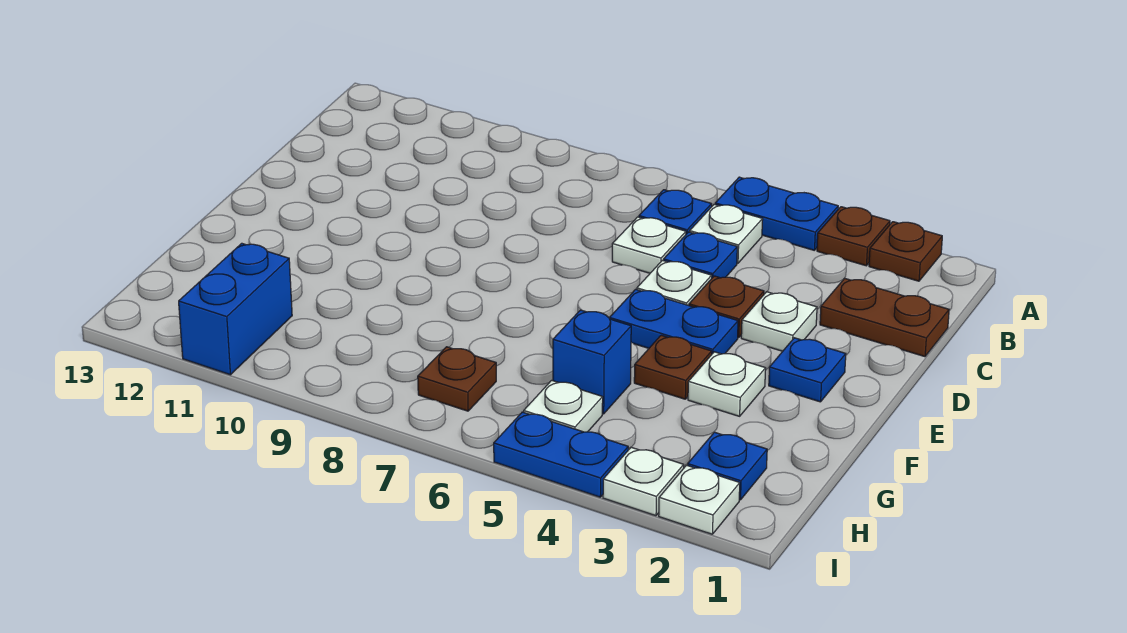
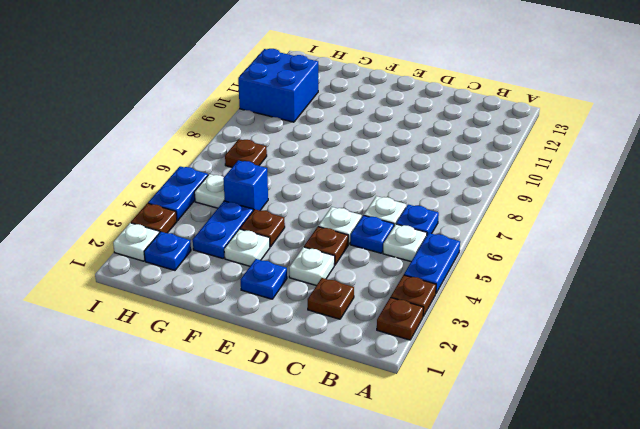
brown plate C1:C2 level 1 -> brown plate C2 level 1
blue plate E4:E5 level 1 -> blue plate G3:G4 level 1
blue brick H11:I11 level 1 -> blue brick H10:I11 level 1
white plate I3 level 1 -> brown plate I3 level 1

